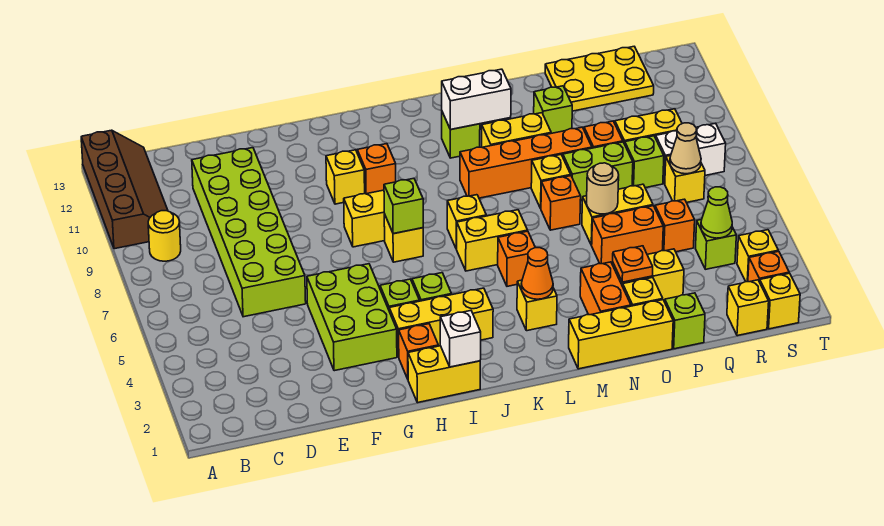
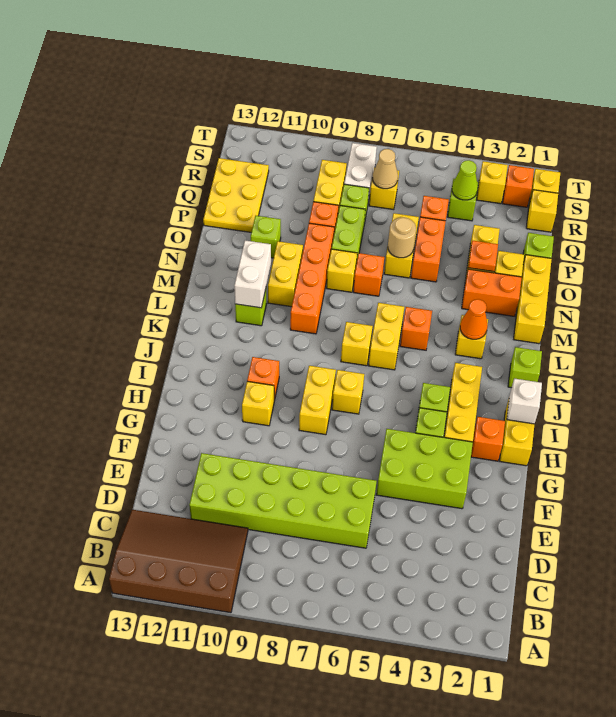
brown slope A10:B13 level 1 top A -> brown slope A10:C13 level 1 top A
yellow round brick B9 level 1 -> none
lime brick I7 level 2 -> lime brick K1 level 1

